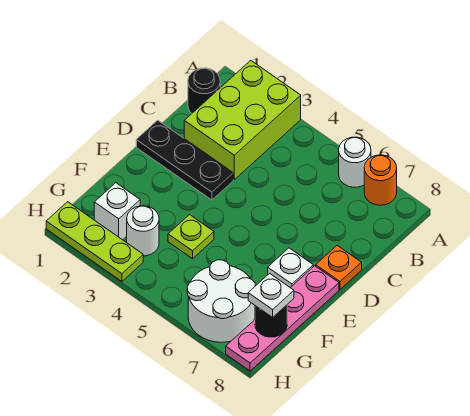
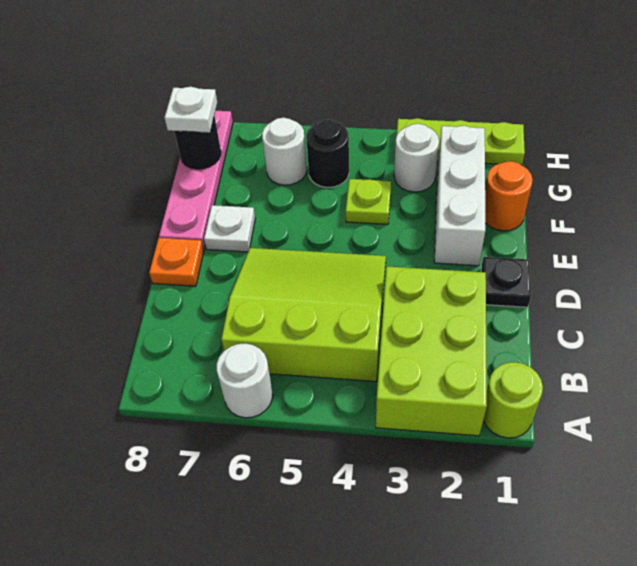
none -> lime round brick A1 level 1
orange round brick A7 level 1 -> orange round brick F1 level 1
black round brick B1 level 1 -> black round brick G5 level 1
none -> lime slope B4:D6 level 1 top B
black plate D1:D3 level 1 -> black plate D1 level 1
white brick G2 level 1 -> white brick E2:G2 level 1
white round brick G6:H7 level 1 -> white round brick G6 level 1

